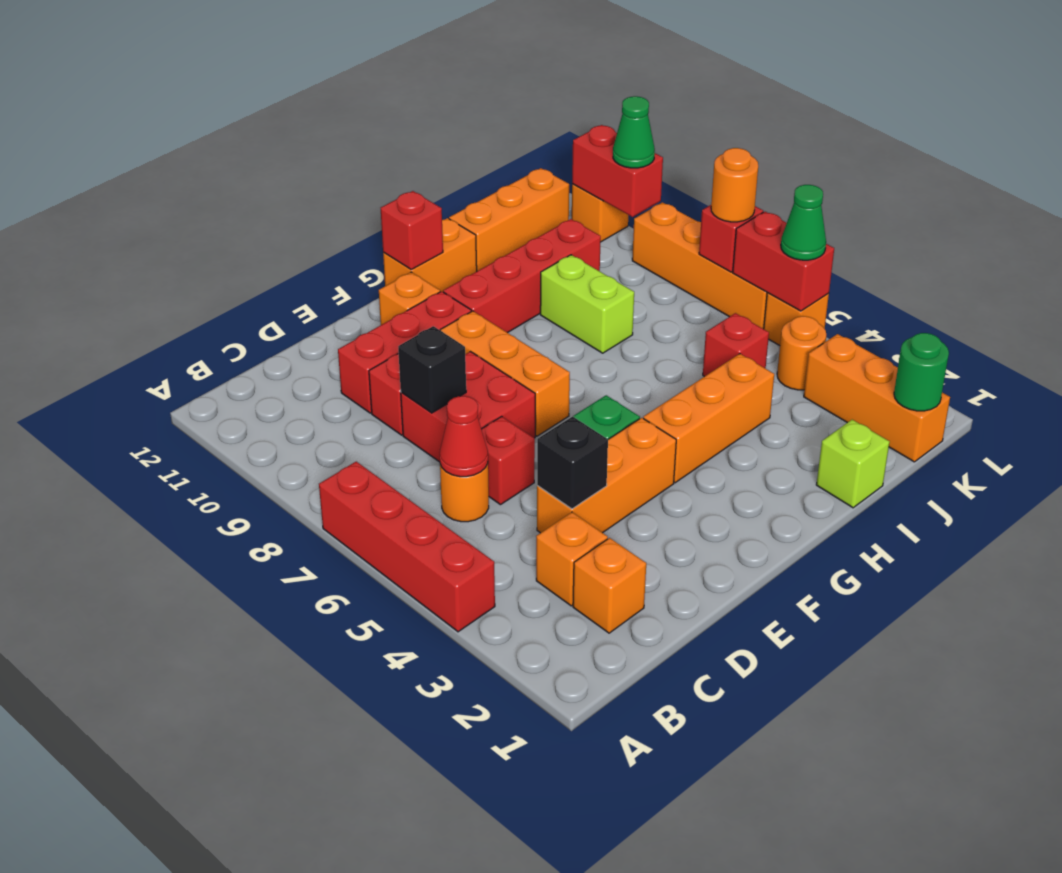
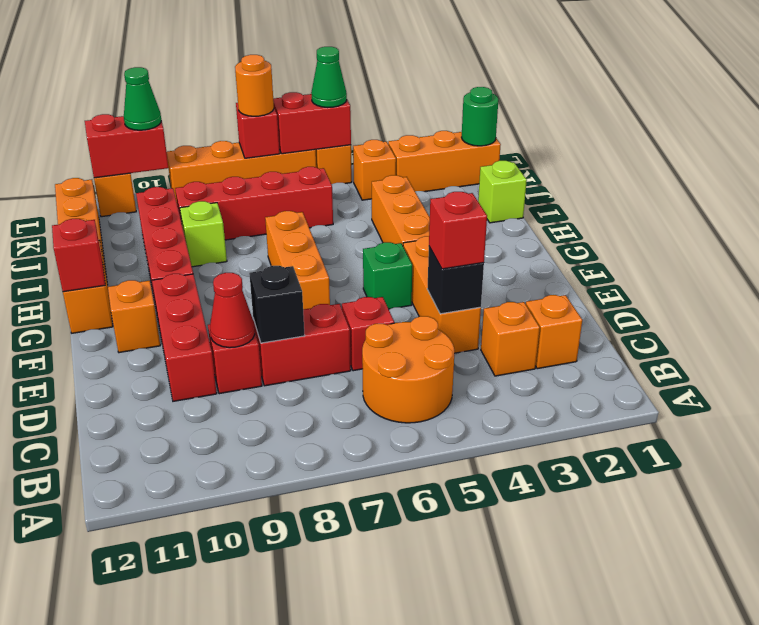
red brick A4:A7 level 1 -> red brick J6:J9 level 1
orange round brick C6 level 1 -> orange round brick B5:C6 level 1
red cone C6 level 2 -> red cone D9 level 2
red brick D7:E8 level 1 -> red brick D7:D8 level 1
orange brick F7:F9 level 1 -> orange brick F7:H7 level 1
lime brick I8:I9 level 1 -> lime brick I9 level 1
red brick J5 level 1 -> red brick D4 level 3
orange round brick K4 level 1 -> orange brick K4 level 1

